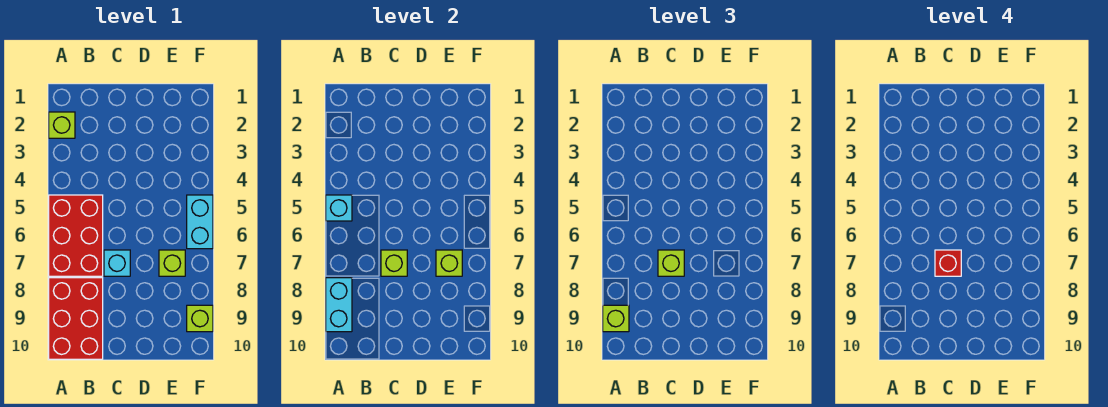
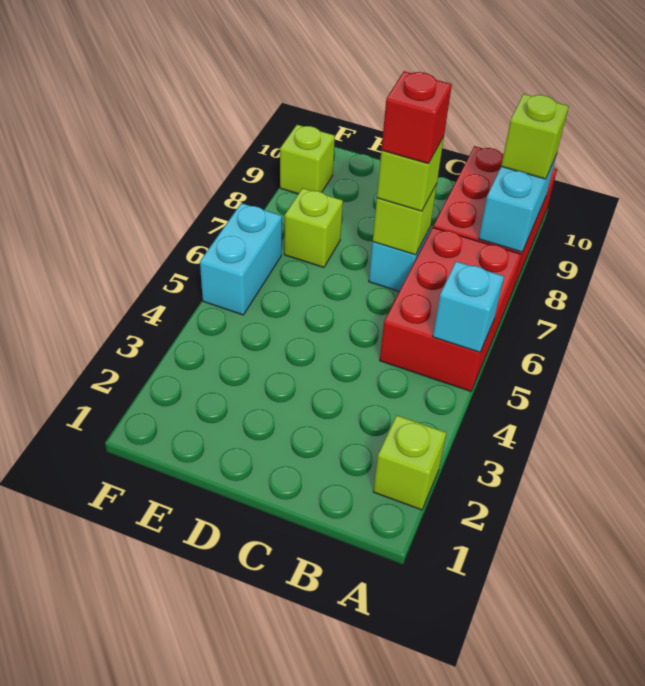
lime brick E7 level 2 -> none

